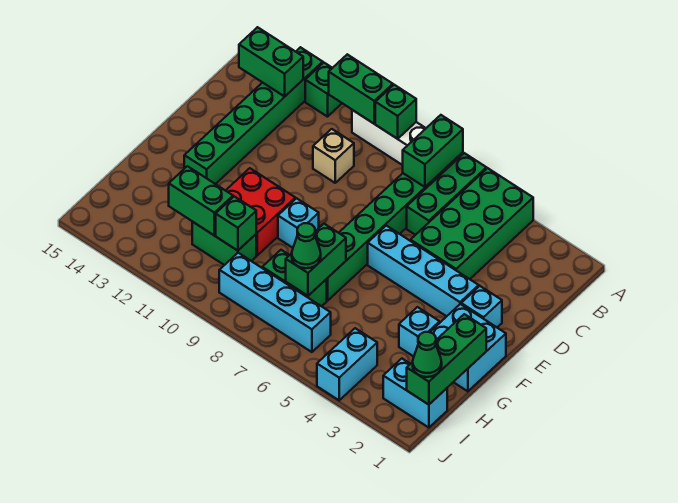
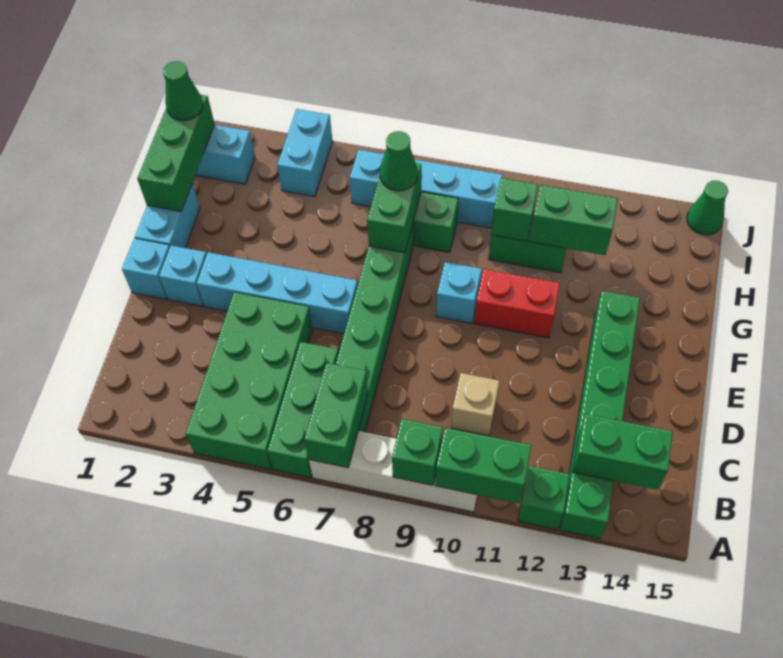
cyan brick F1:G2 level 1 -> cyan brick F1:G1 level 1
red brick F10:G11 level 1 -> red brick F10:F11 level 1
cyan brick G3 level 1 -> cyan brick E1 level 1
none -> green cone J15 level 1

